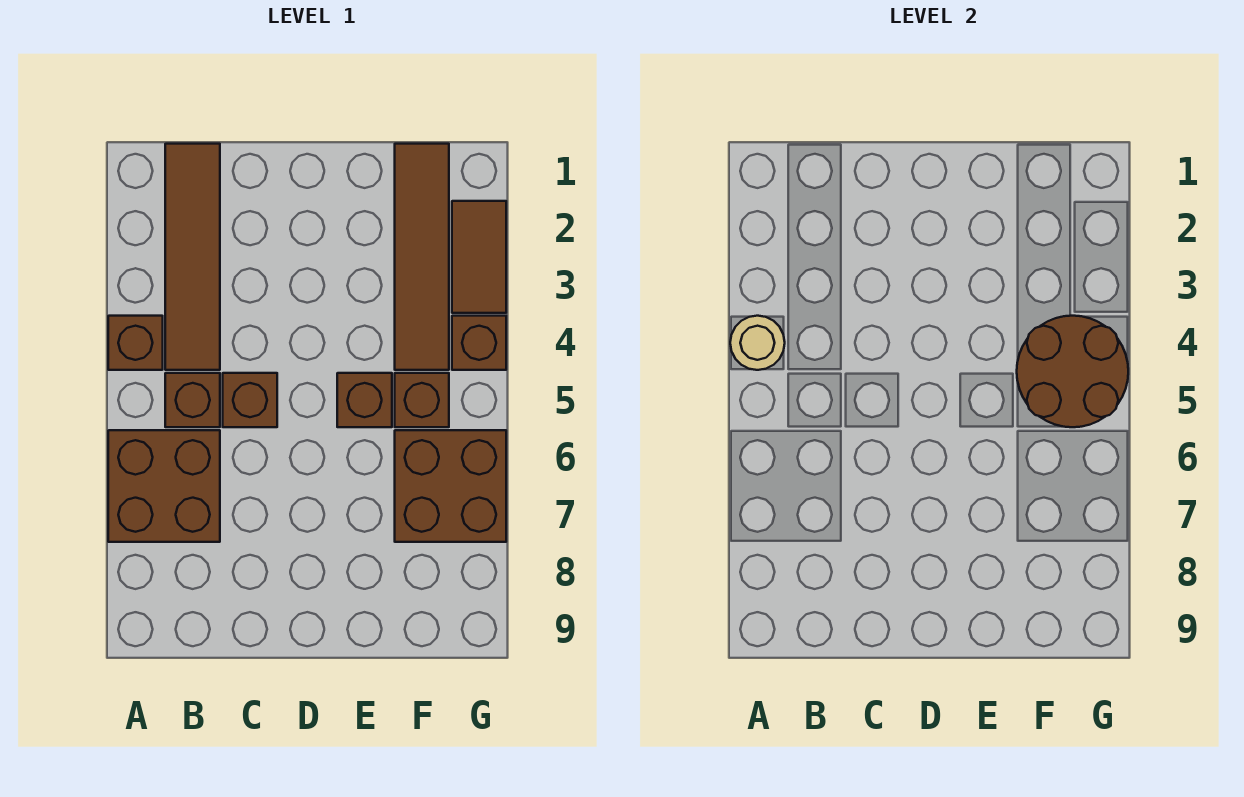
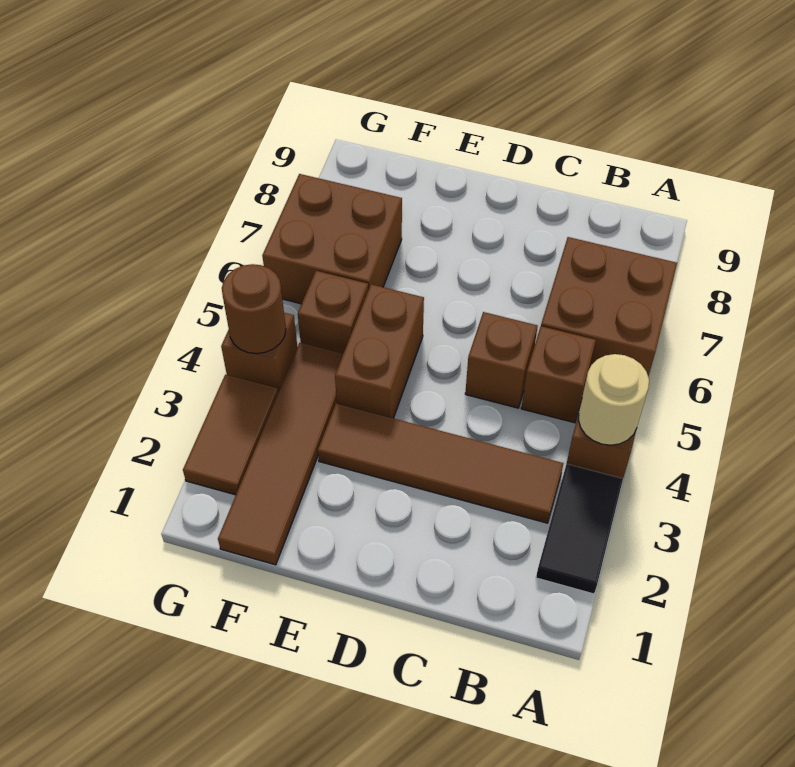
none -> black tile A2:A3 level 1
brown tile B1:B4 level 1 -> brown tile B3:E3 level 1
brown brick E5 level 1 -> brown brick E4:E5 level 1
brown round brick F4:G5 level 2 -> brown round brick G4 level 2

